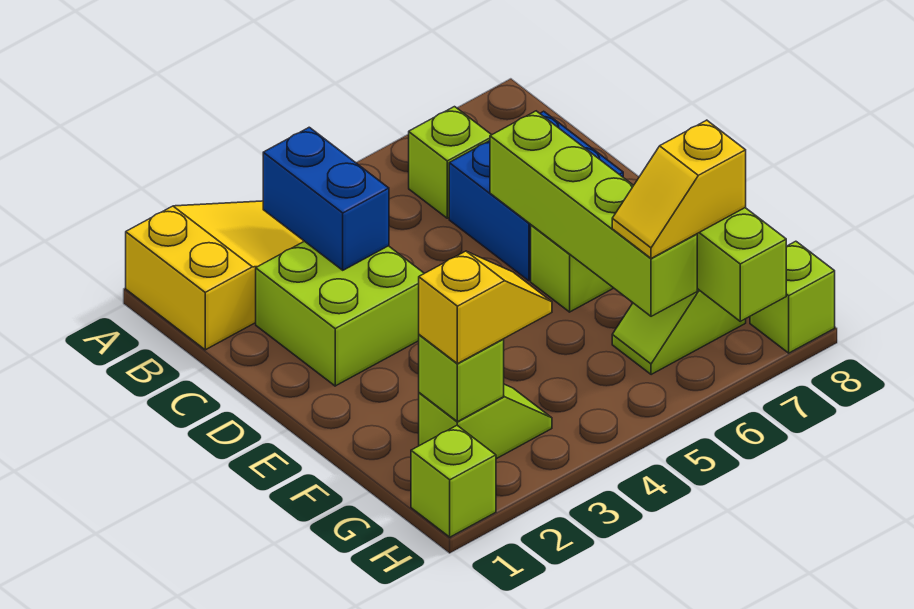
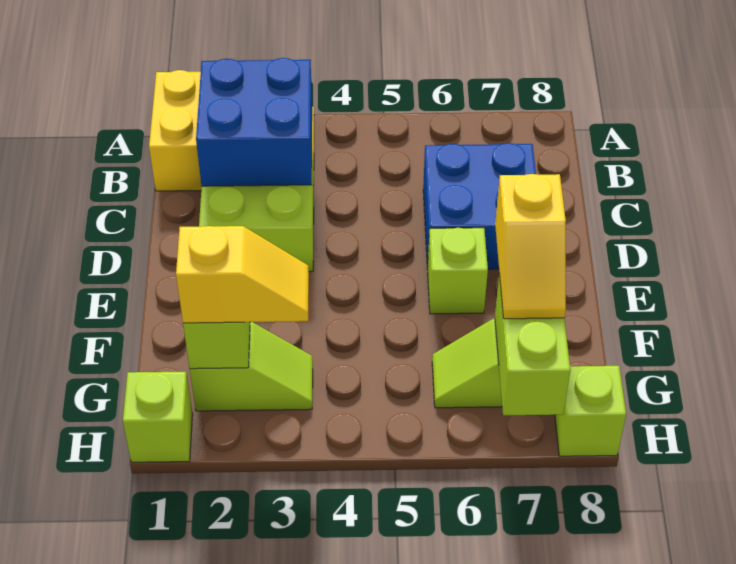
blue brick B3:C3 level 2 -> blue brick B2:C3 level 2
lime brick B6 level 1 -> none
lime brick D6:G6 level 2 -> none
yellow slope G6:G7 level 3 top 7 -> yellow slope F7:G7 level 3 top F

